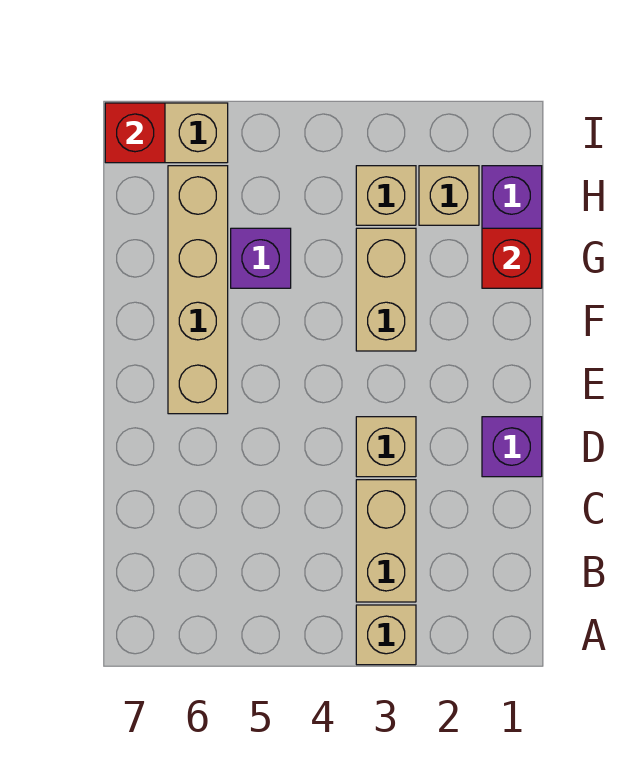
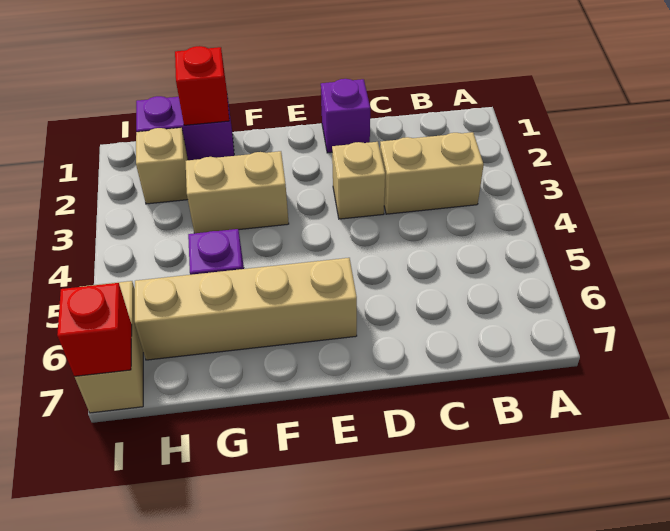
tan brick A3 level 1 -> none
tan brick H3 level 1 -> none

